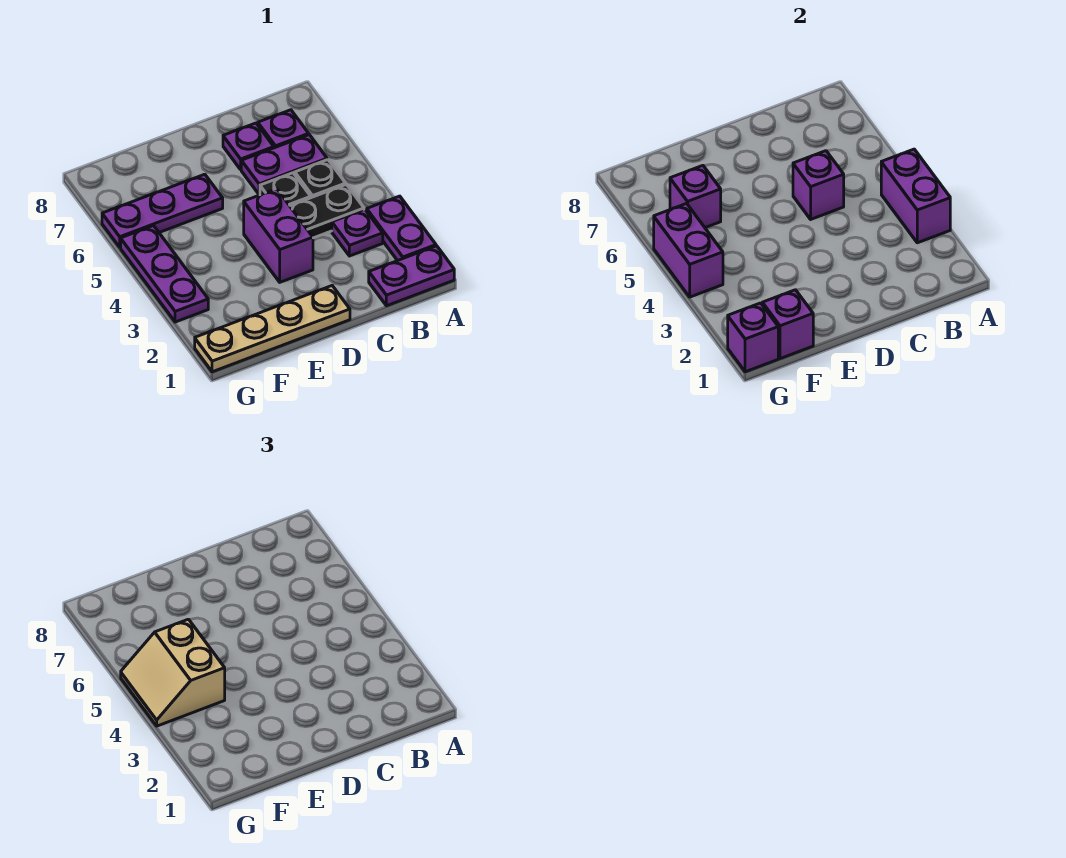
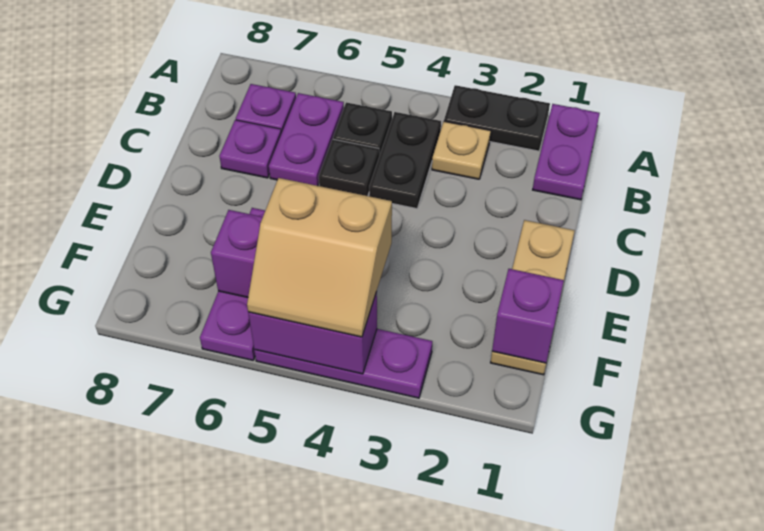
purple plate A2:A3 level 1 -> black plate A2:A3 level 1
purple brick A3:A4 level 2 -> none
purple plate B3 level 1 -> tan plate B3 level 1
purple brick C5 level 2 -> none
tan plate D1:G1 level 1 -> tan plate D1:F1 level 1
purple brick D3:D4 level 1 -> none
purple brick G1 level 2 -> none

